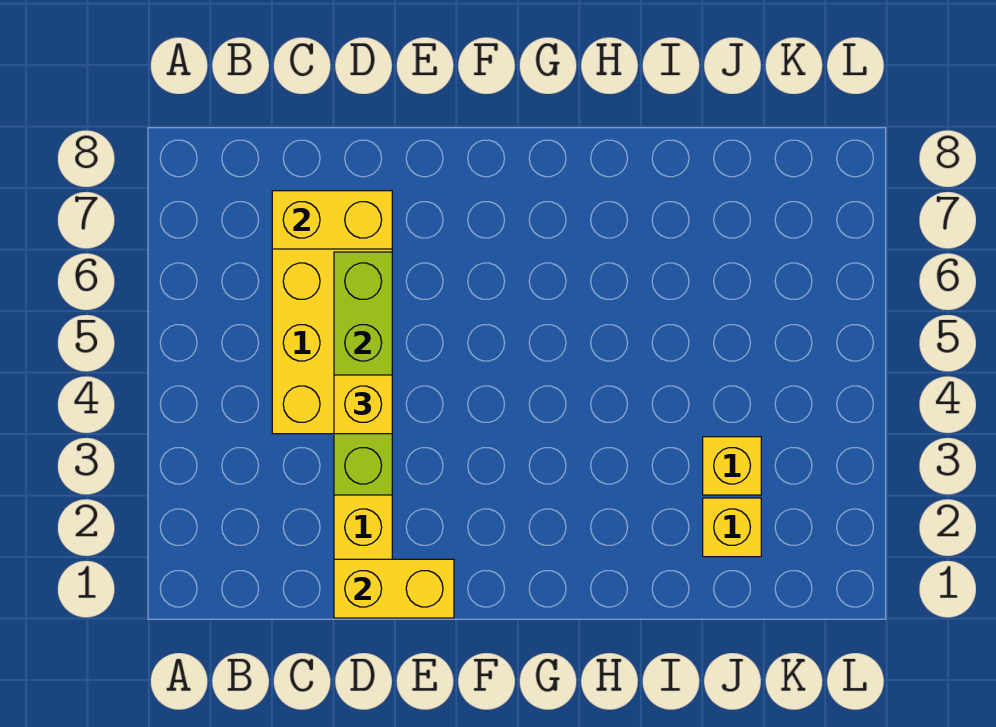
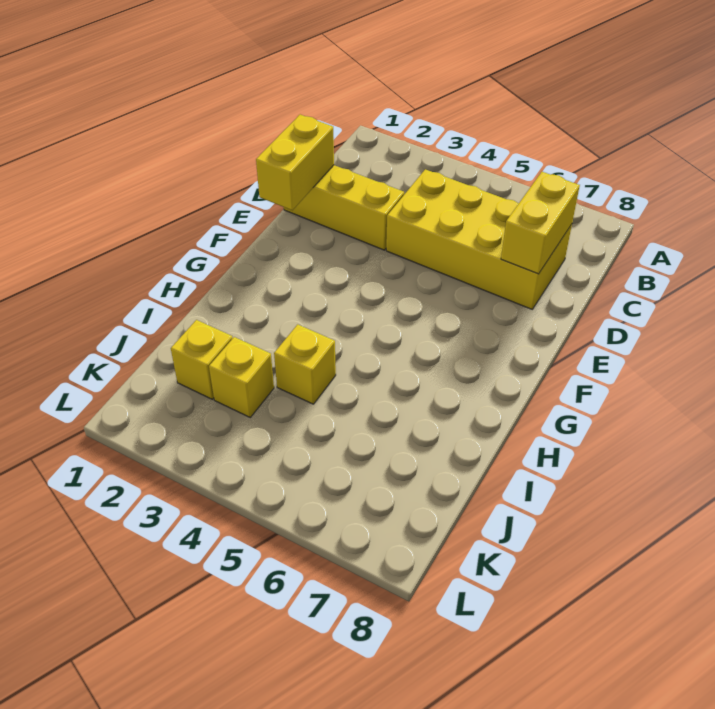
lime brick D3:D6 level 2 -> none
yellow brick D4 level 3 -> yellow brick I4 level 1

